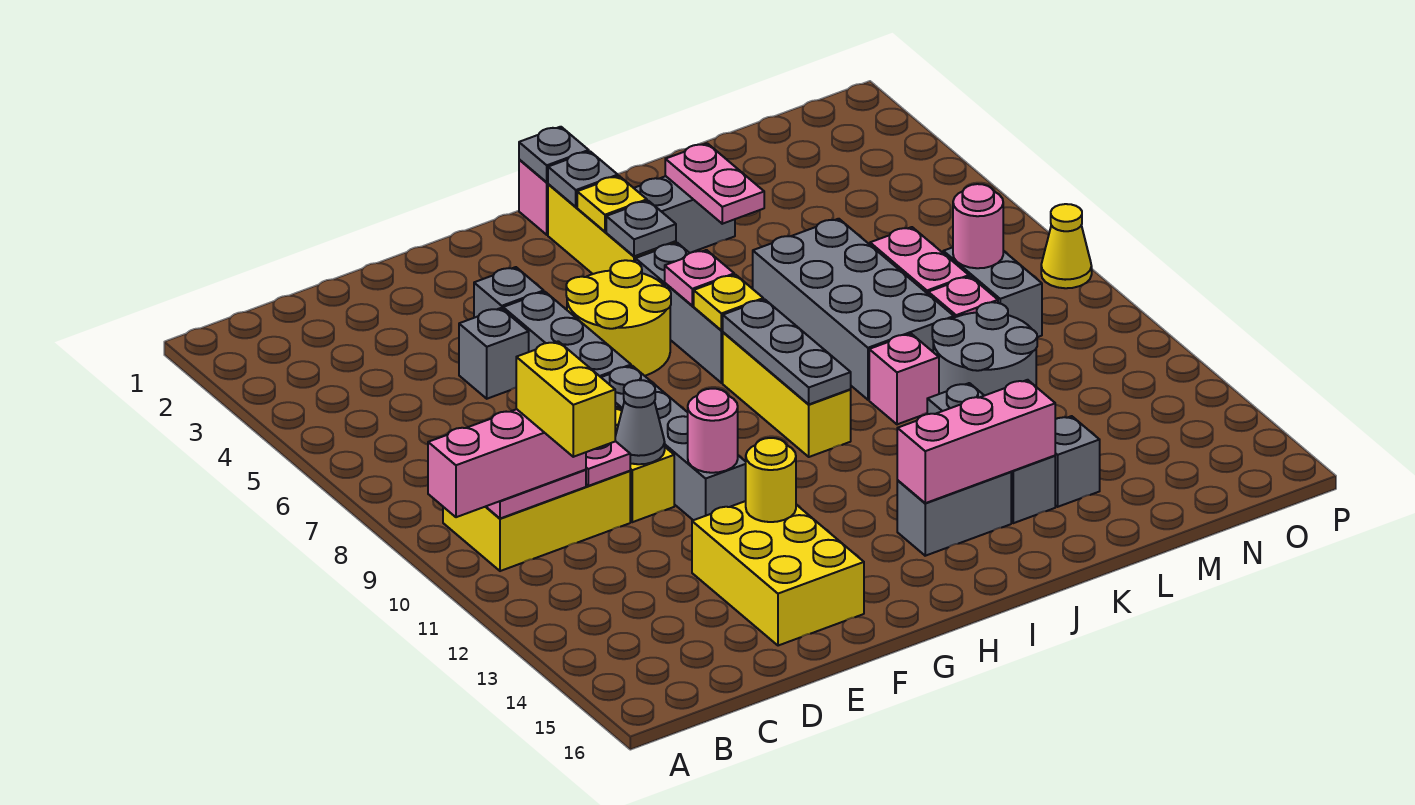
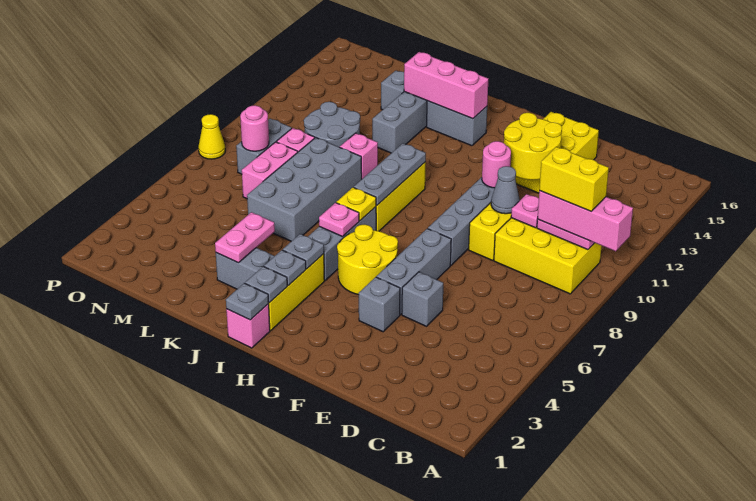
yellow brick C10:C11 level 4 -> yellow brick B10:C10 level 4
yellow round brick F13 level 2 -> yellow round brick E12:F13 level 2
yellow plate I3 level 2 -> grey plate I3 level 2

